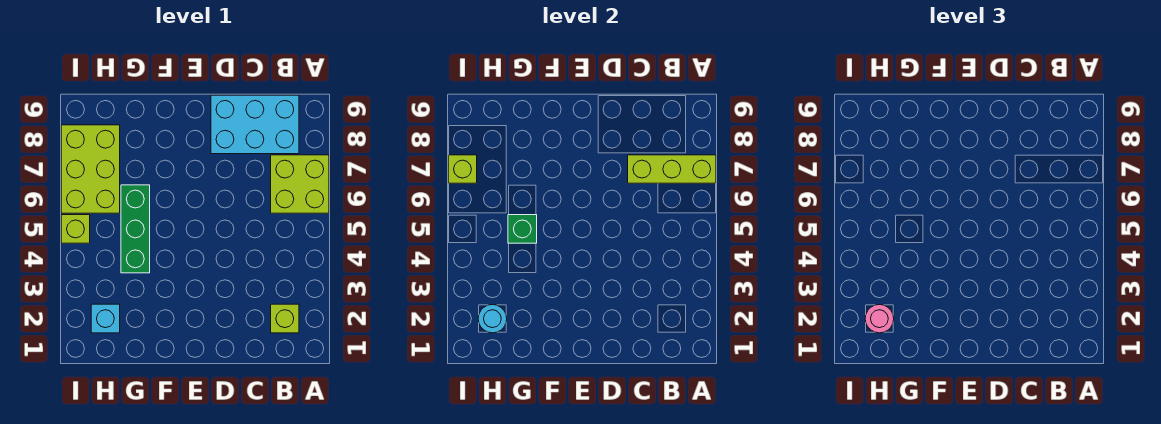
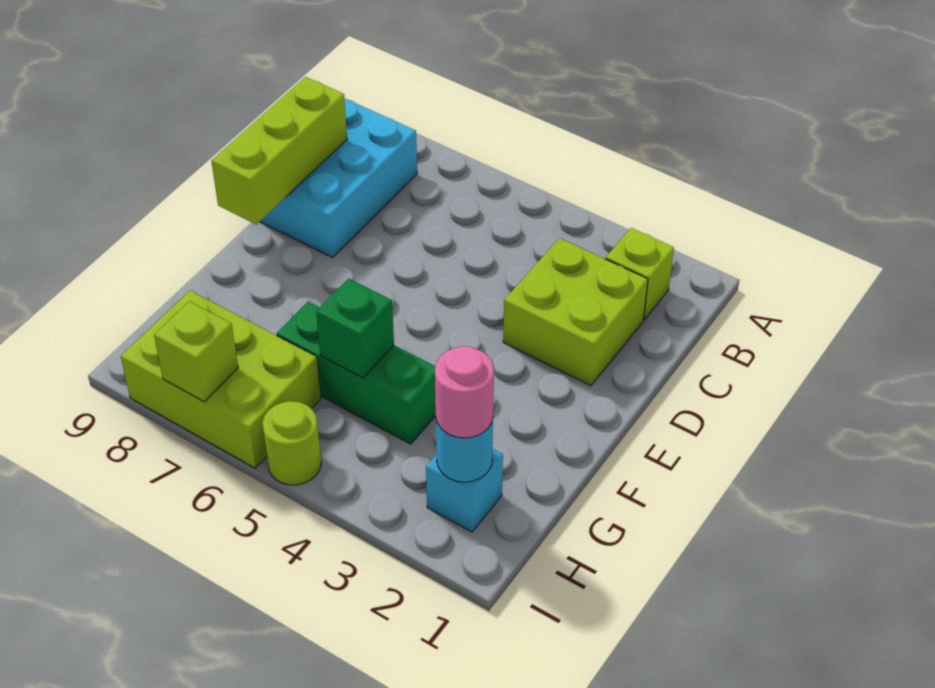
lime brick A6:B7 level 1 -> lime brick C2:D3 level 1
lime brick A7:C7 level 2 -> lime brick C9:E9 level 2
lime brick I5 level 1 -> lime round brick I5 level 1

